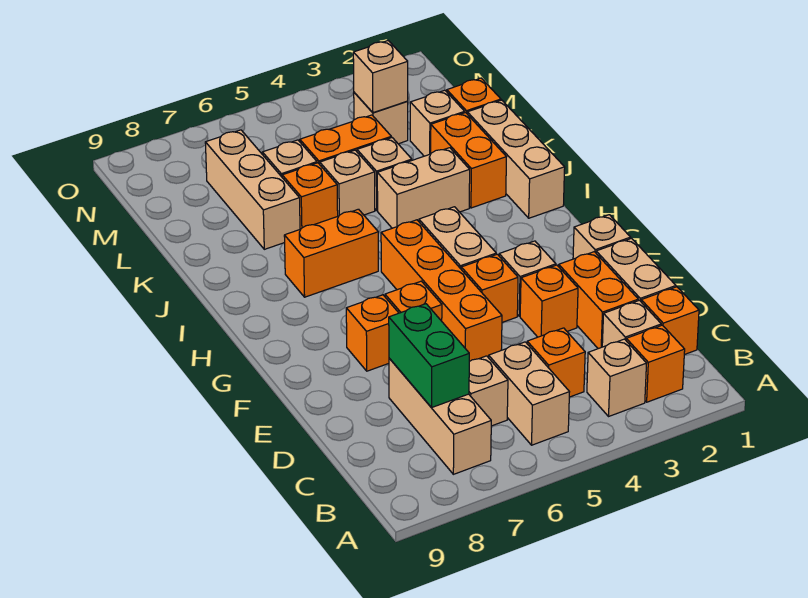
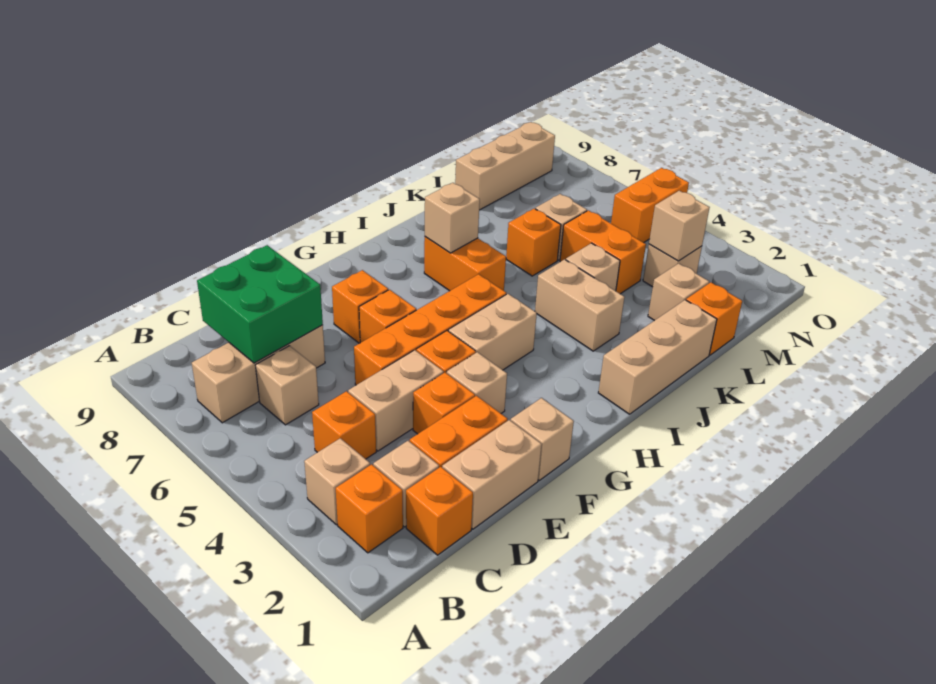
tan brick B5:C5 level 1 -> tan brick D4:E4 level 1
green brick C7:D7 level 2 -> green brick C7:D8 level 2
orange brick J2:K2 level 1 -> orange brick N5:O5 level 1
tan brick K5 level 1 -> tan brick I7 level 2
tan brick K7:M7 level 1 -> tan brick L9:N9 level 1

